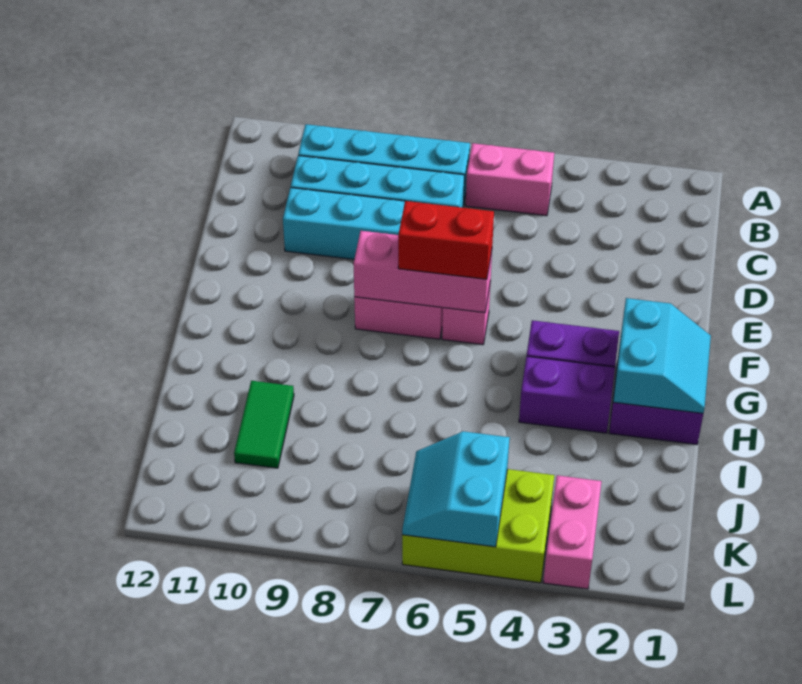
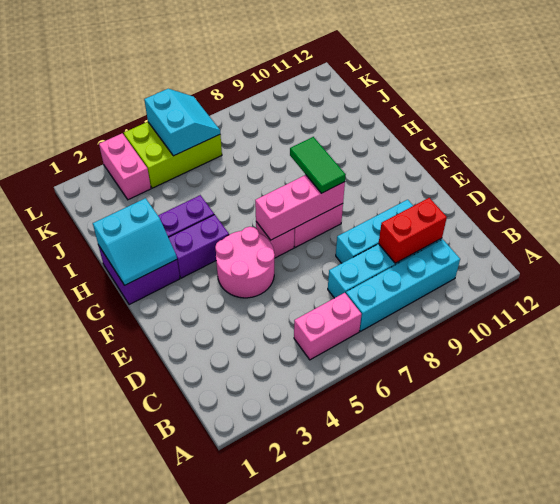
none -> pink round brick E4:F5 level 1
red brick F6:F7 level 3 -> red brick C9:C10 level 2
cyan slope G1:H2 level 2 top 2 -> cyan slope G1:H2 level 2 top H
green tile I10:J10 level 1 -> green tile F8:G8 level 3

